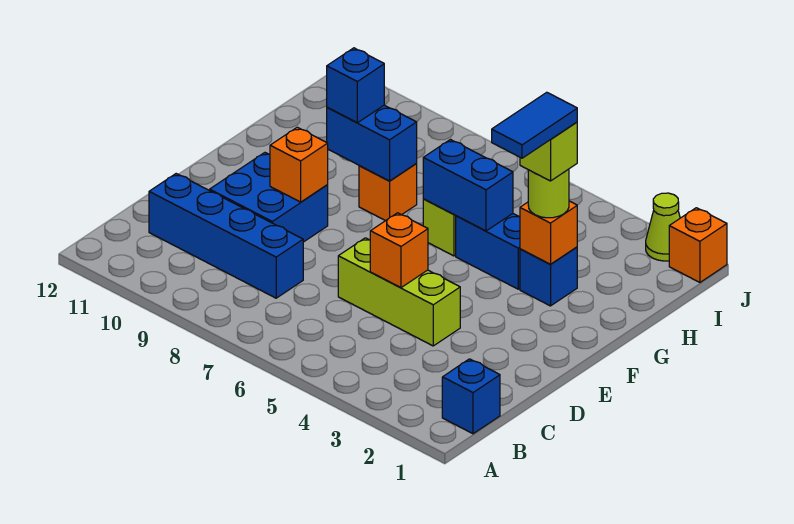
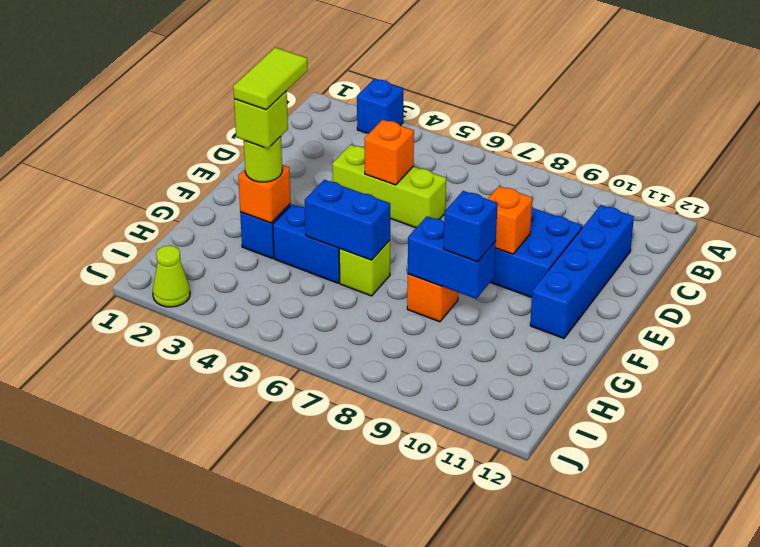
blue brick B1 level 1 -> blue brick A3 level 1
blue brick C8:C11 level 1 -> blue brick C11:F11 level 1
blue tile F3:G3 level 5 -> lime tile F3:G3 level 5
orange brick J1 level 1 -> none

